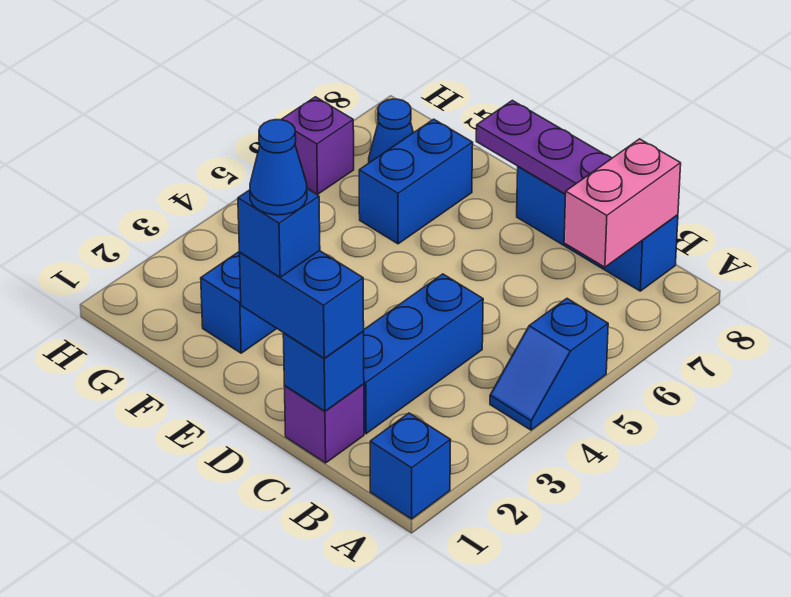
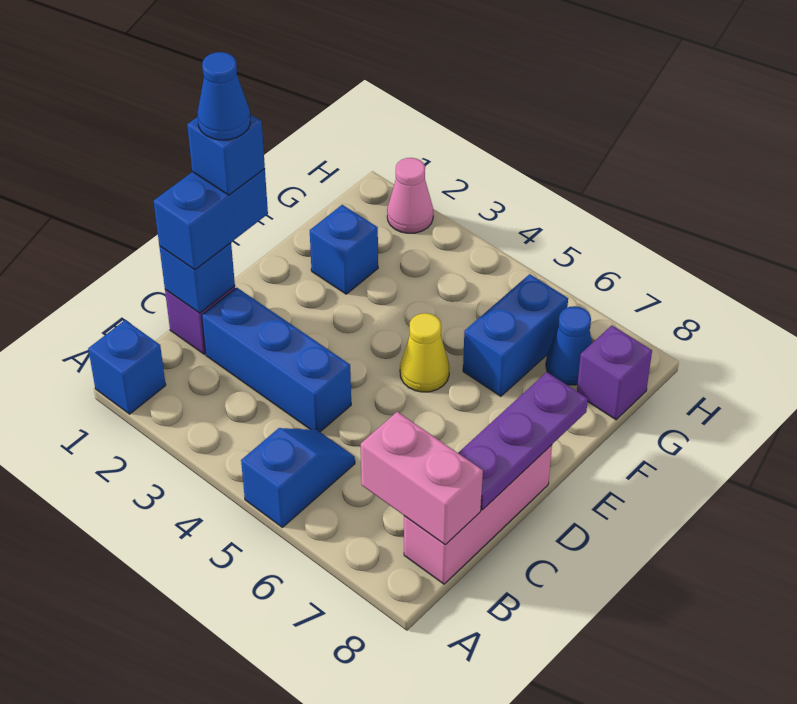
blue slope A4:A5 level 1 top 5 -> blue slope A5:B5 level 1 top A
blue brick B8:D8 level 1 -> pink brick B8:D8 level 1
none -> yellow cone E5 level 1
blue brick F6:F7 level 1 -> blue brick F6:G6 level 1
none -> pink cone H2 level 1
purple brick H6 level 1 -> purple brick G8 level 1

